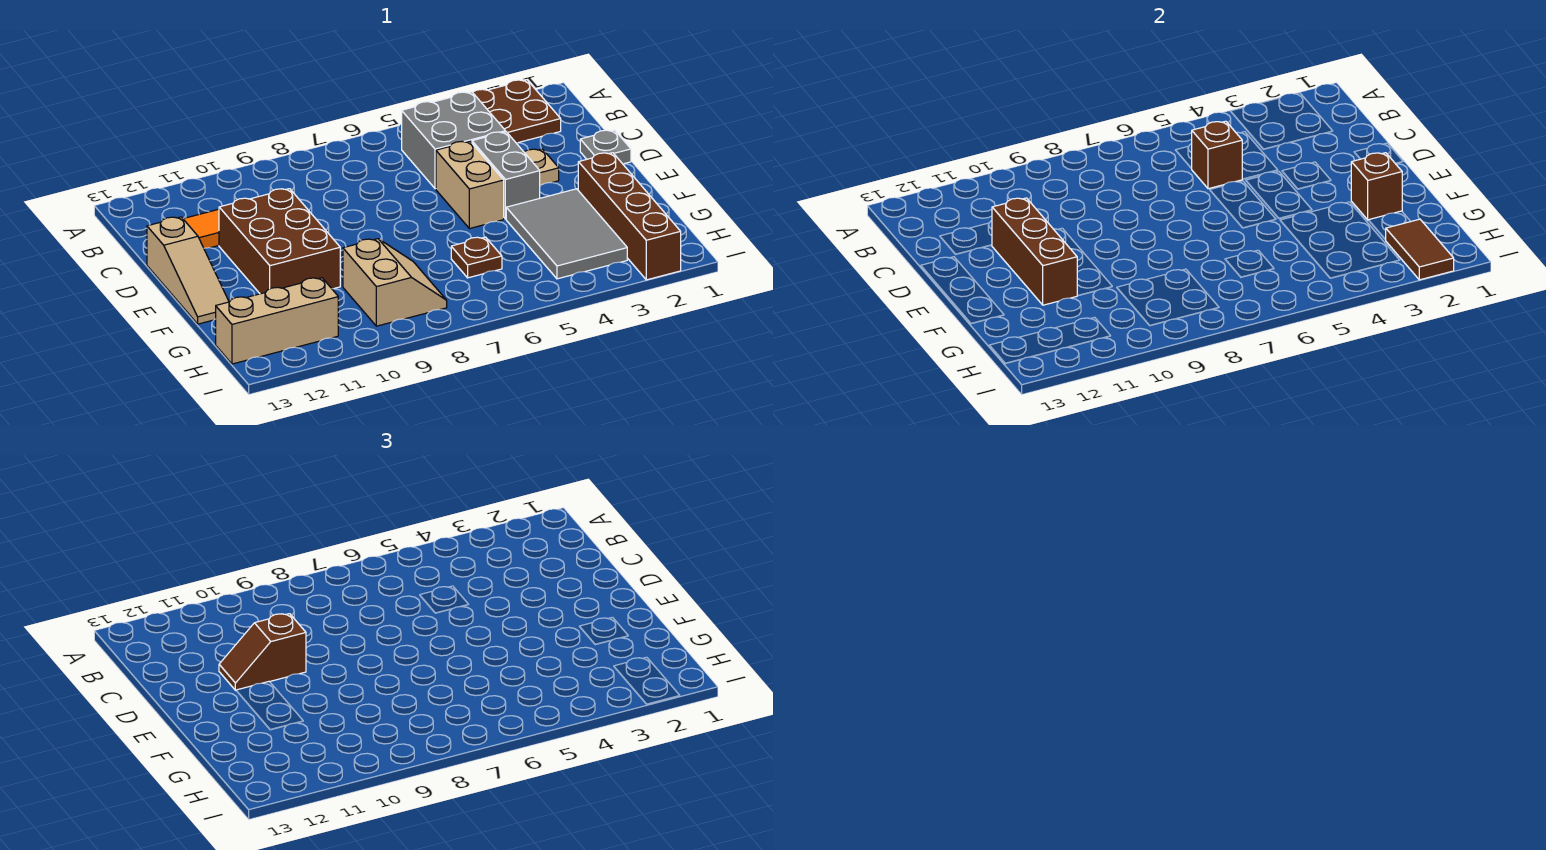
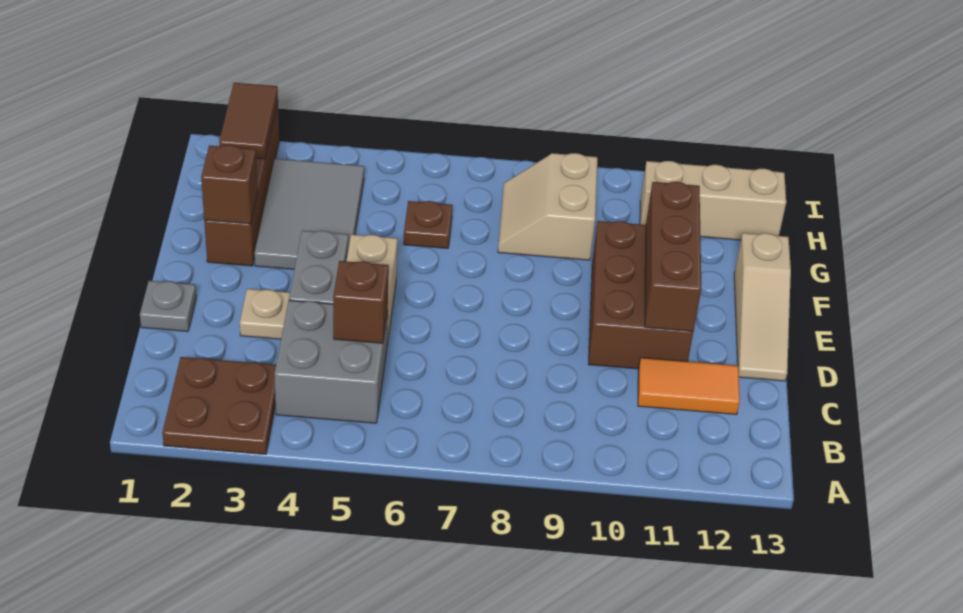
brown slope D10:D11 level 3 top 10 -> none
tan slope D13:F13 level 1 top D -> tan slope D13:F13 level 1 top F

